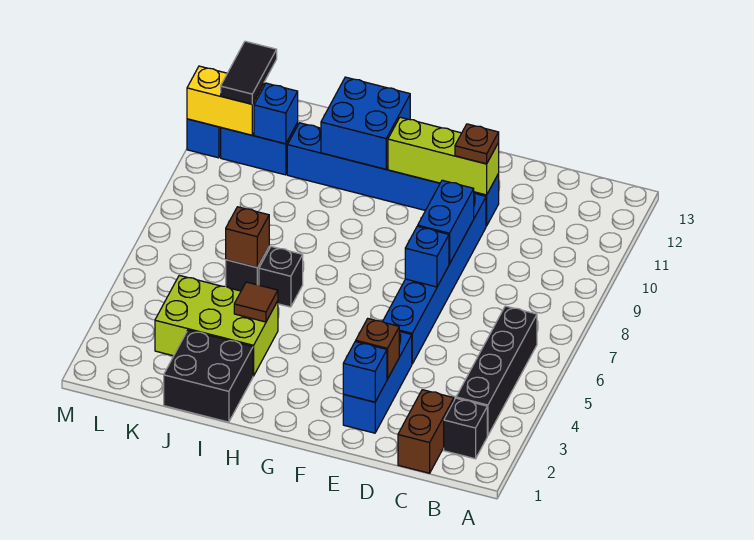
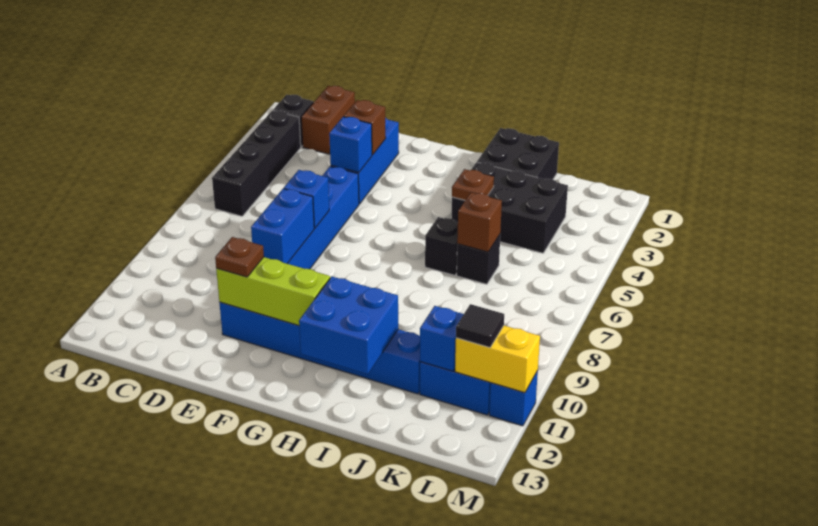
blue brick E2 level 2 -> blue brick E4 level 2
lime brick I3:K4 level 1 -> black brick I3:K4 level 1
brown tile I4 level 2 -> brown plate I4 level 2
black tile L11:L12 level 3 -> black tile L11 level 3

